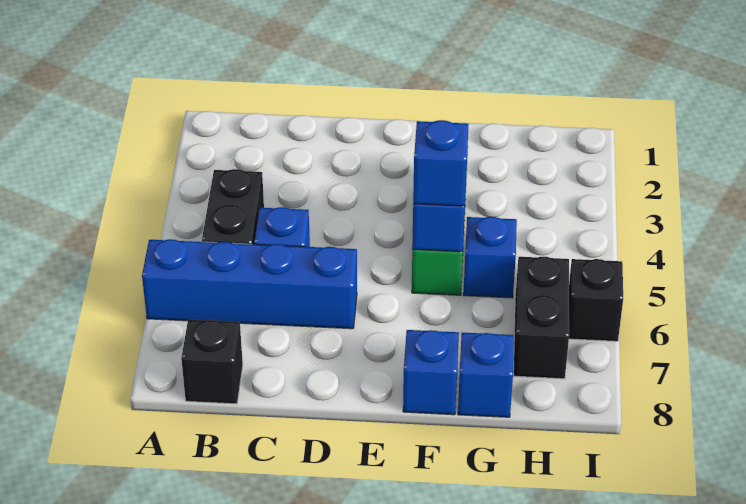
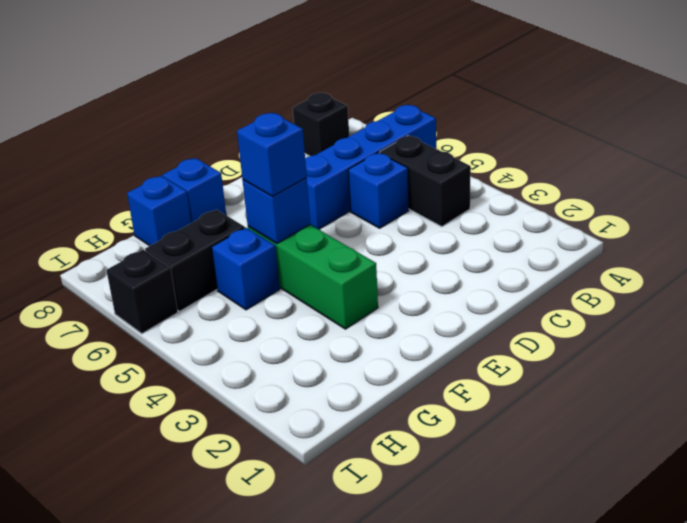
black brick H6:H7 level 1 -> black brick G6:H6 level 1

